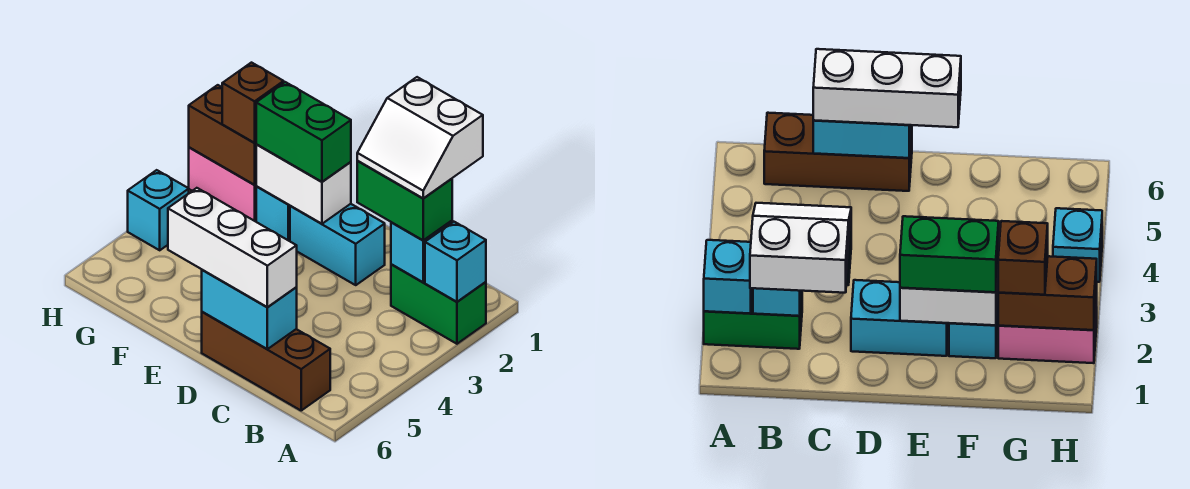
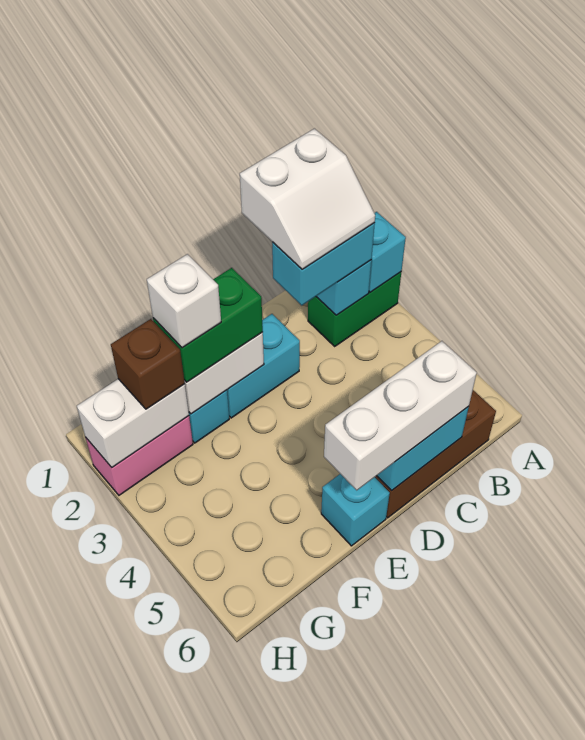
green brick B2:C2 level 3 -> cyan brick B2:C2 level 3
none -> white brick F2 level 4
brown brick G2:H2 level 2 -> white brick G2:H2 level 2
cyan brick H4 level 1 -> cyan brick E6 level 1

